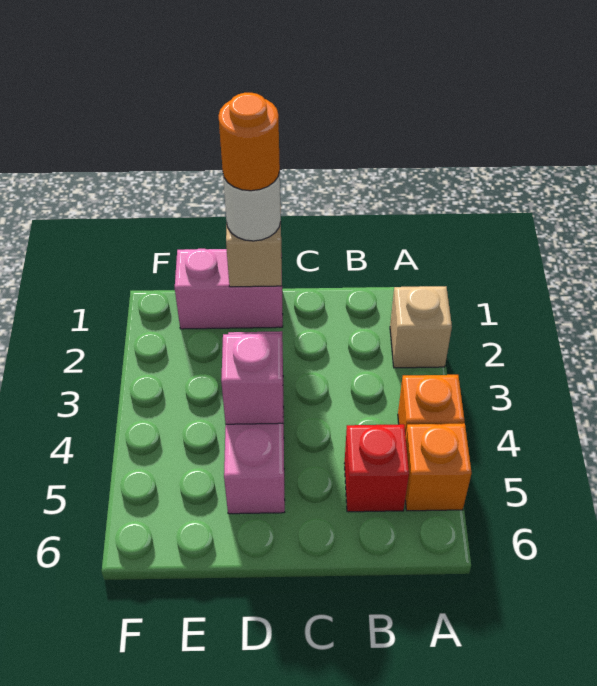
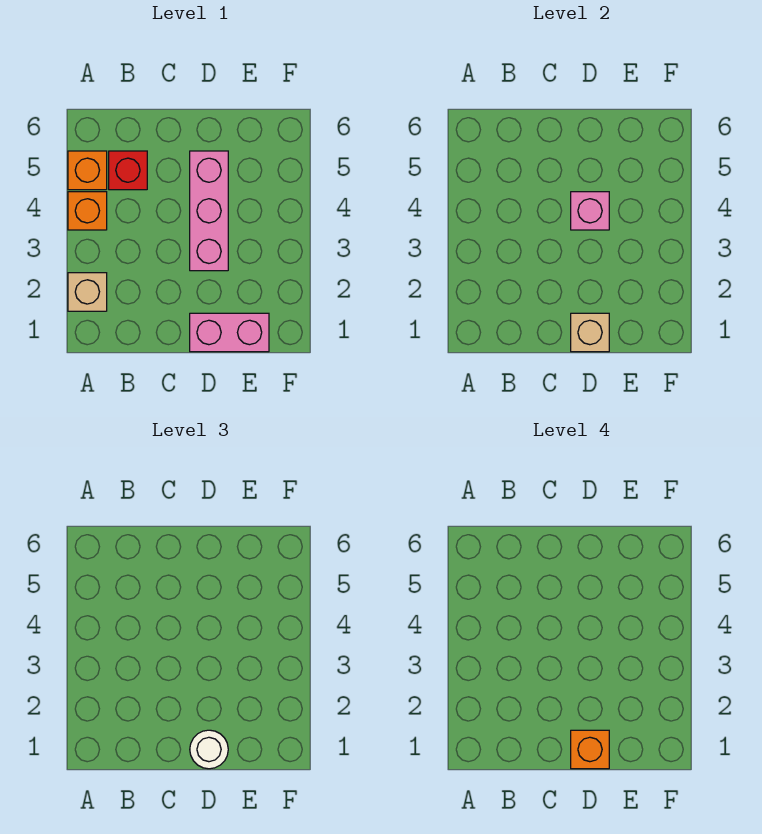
orange round brick D1 level 4 -> orange brick D1 level 4

